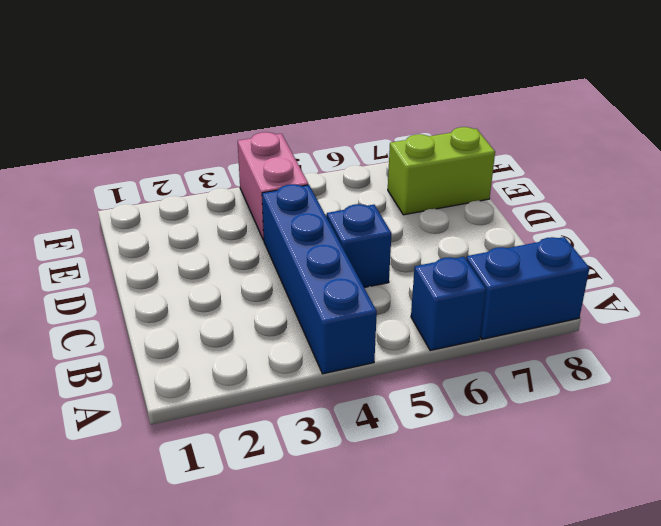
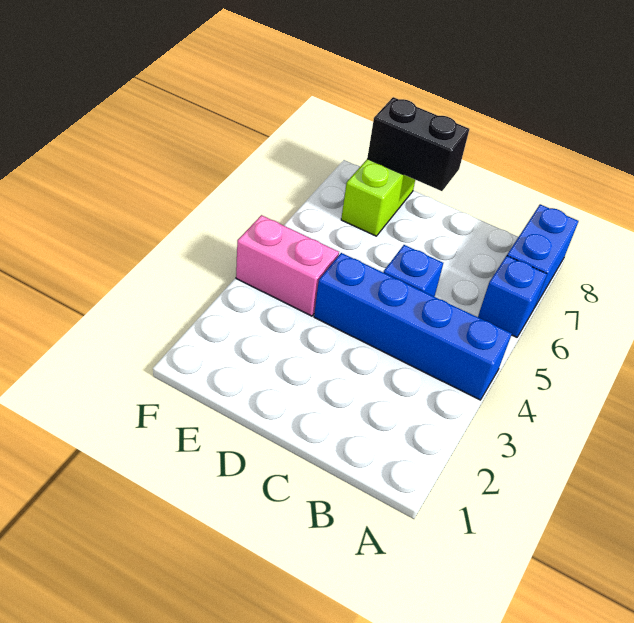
none -> black brick D8:E8 level 2

